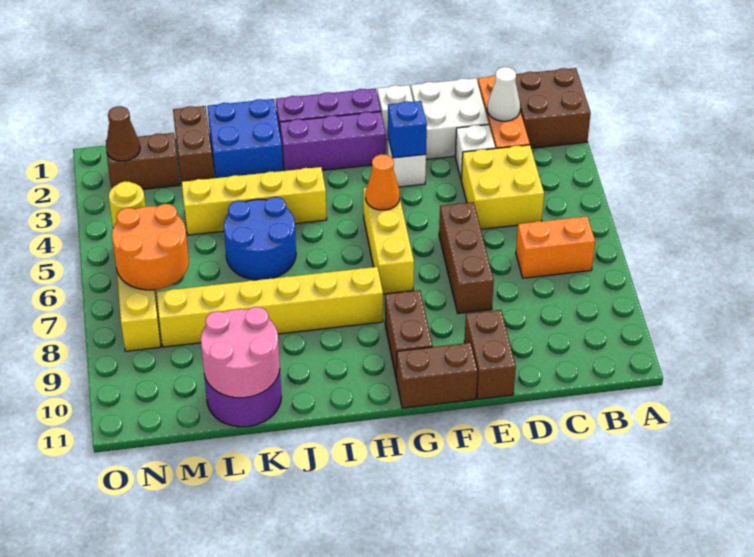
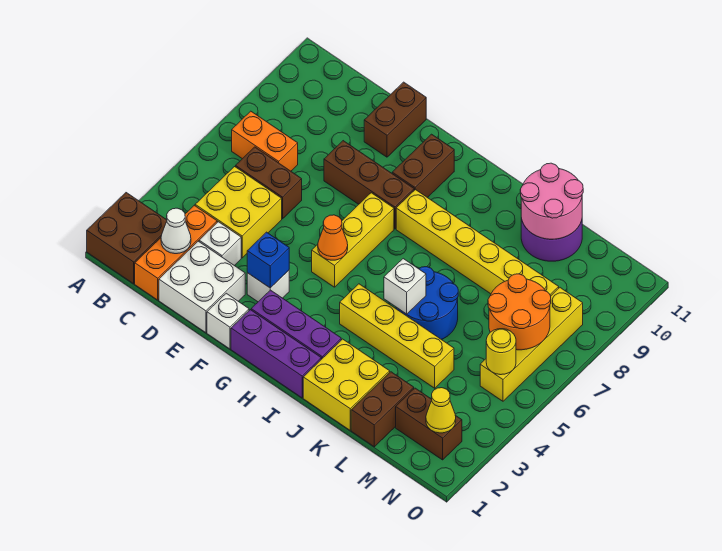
brown brick E6:E8 level 1 -> brown brick E8:G8 level 1
brown brick F11:G11 level 1 -> brown brick C6:D6 level 1
blue brick J1:K2 level 1 -> yellow brick J1:K2 level 1
none -> white brick J5 level 2
brown cone N2 level 2 -> yellow cone N2 level 2

